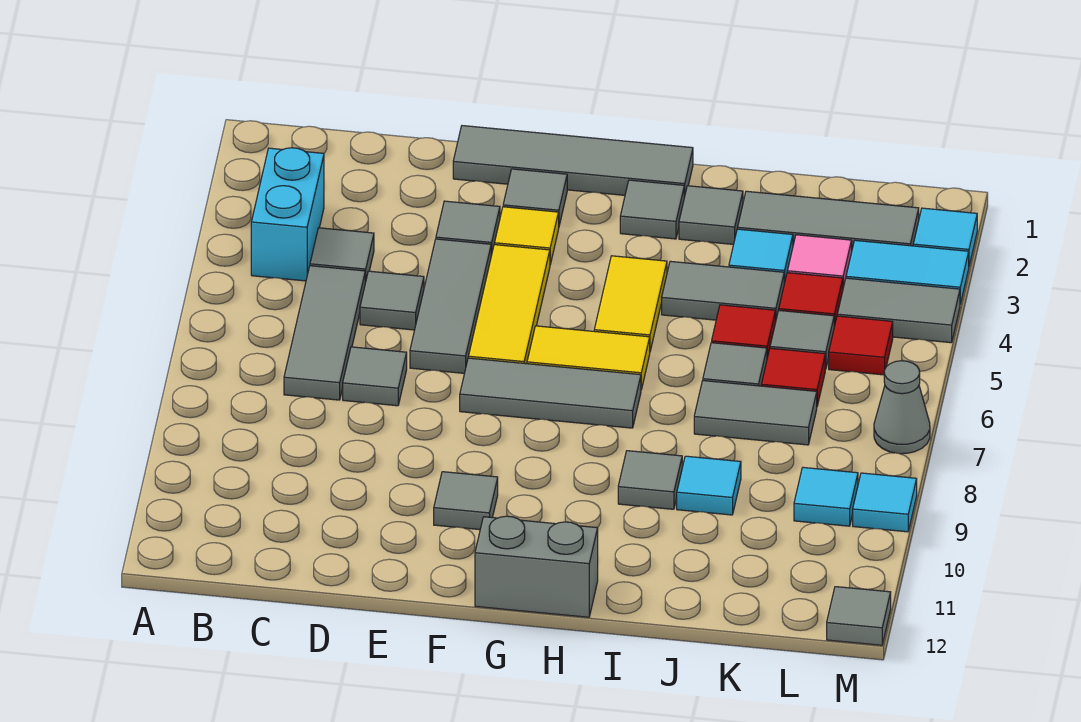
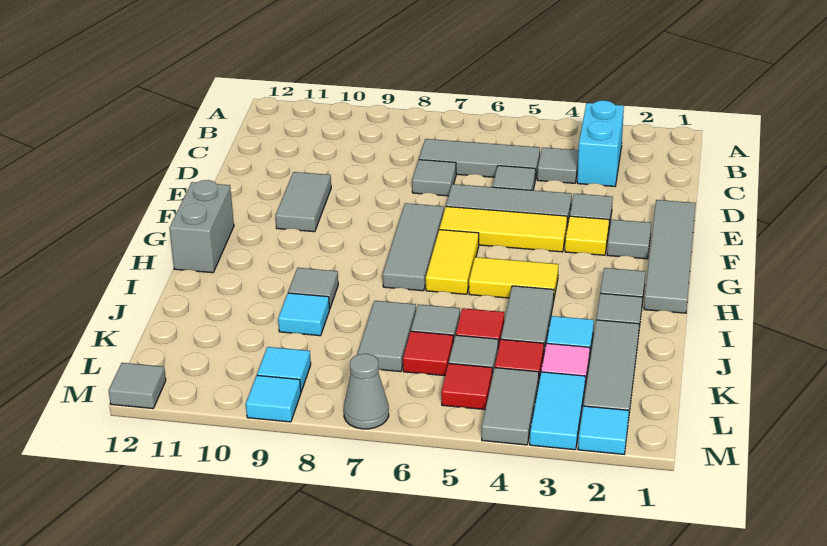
cyan brick B3:B4 level 1 -> cyan brick B3:C3 level 1
grey tile F10 level 1 -> grey tile E10:F10 level 1

